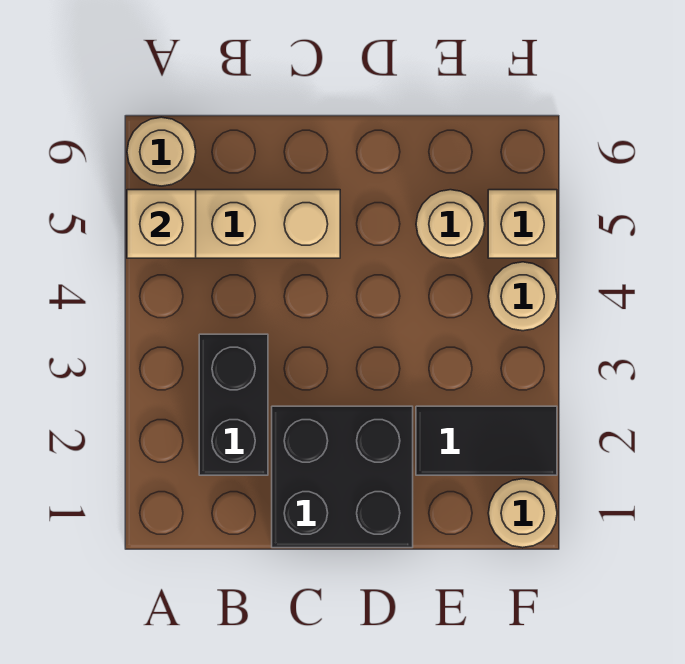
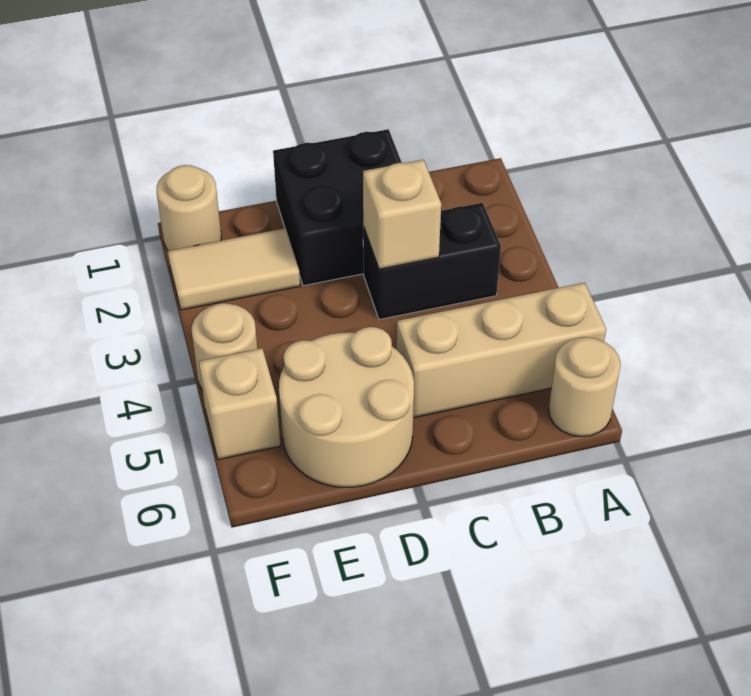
tan brick A5 level 2 -> tan brick C3 level 2
black brick B2:B3 level 1 -> black brick B3:C3 level 1
black tile E2:F2 level 1 -> tan tile E2:F2 level 1
tan round brick E5 level 1 -> tan round brick D5:E6 level 1

